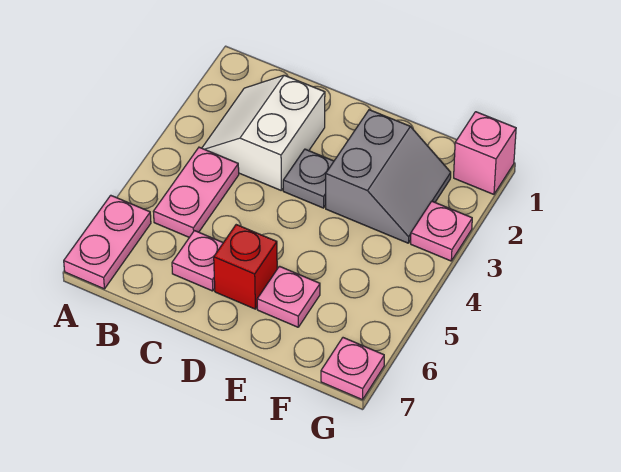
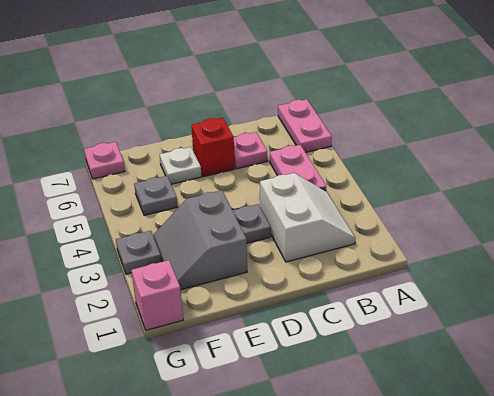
pink plate E6 level 1 -> white plate E6 level 1
none -> grey plate F5 level 1
pink plate G3 level 1 -> grey plate G3 level 1

